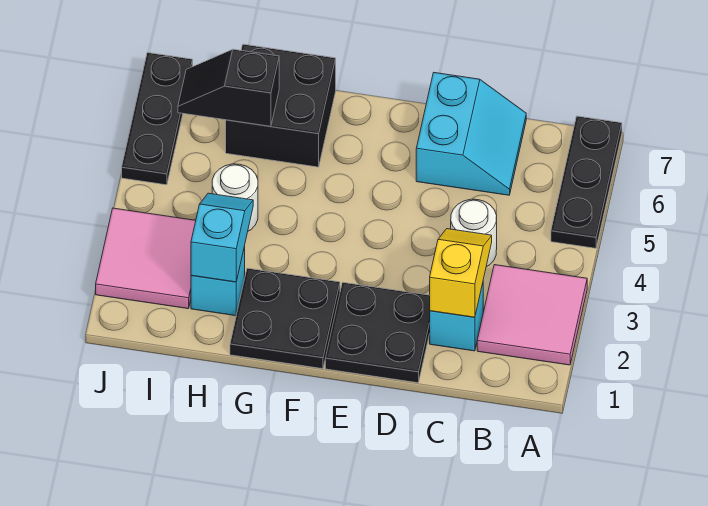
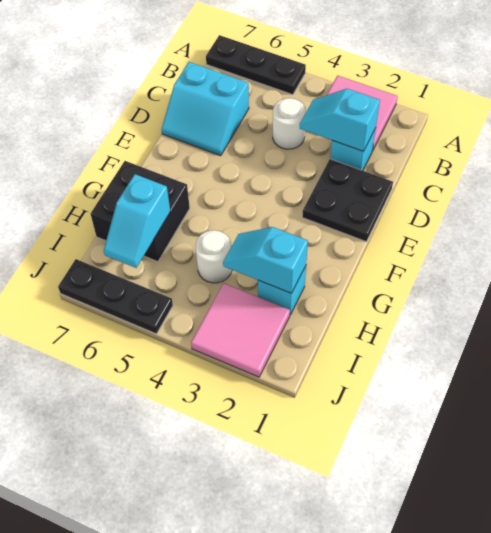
yellow slope C2:C3 level 2 top 2 -> cyan slope C2:C3 level 2 top 2
cyan slope C6:D7 level 1 top D -> cyan slope C6:D7 level 1 top C
black plate F1:G2 level 1 -> none
black slope H6:I6 level 2 top H -> cyan slope H6:I6 level 2 top H

